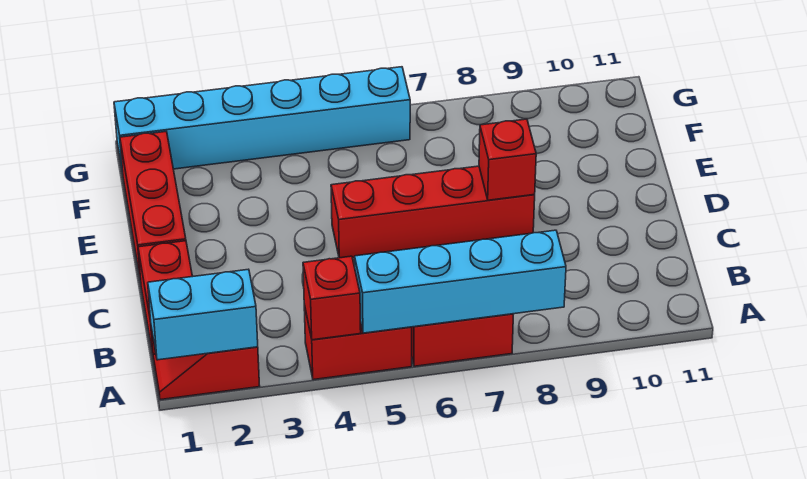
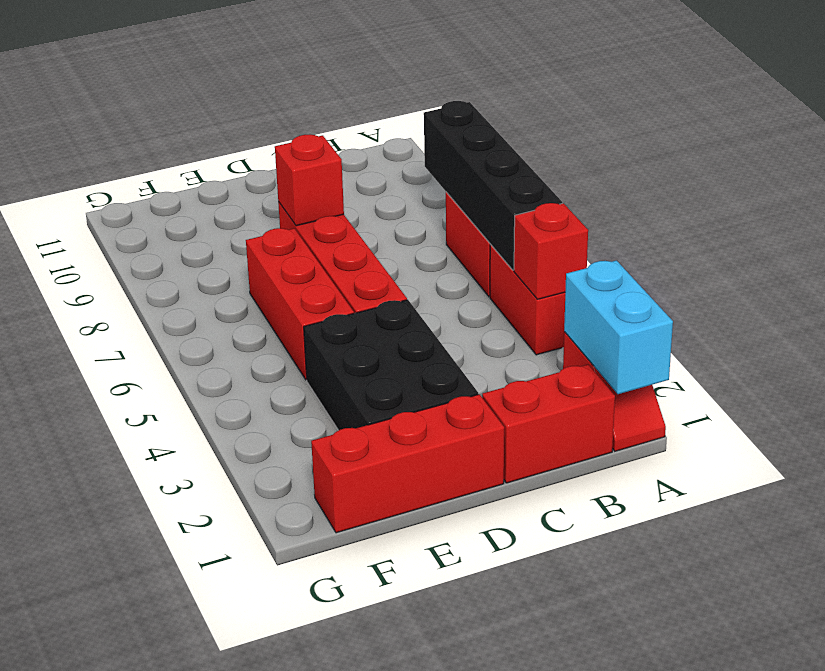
cyan brick A5:A8 level 2 -> black brick A5:A8 level 2
none -> black brick D2:E4 level 1
none -> red brick E5:E7 level 1
cyan brick G1:G6 level 1 -> none

